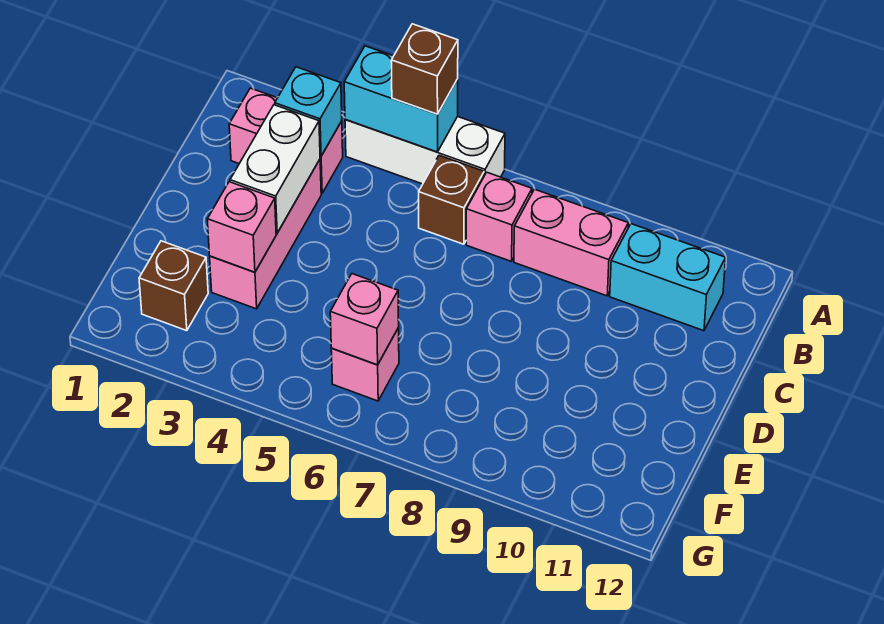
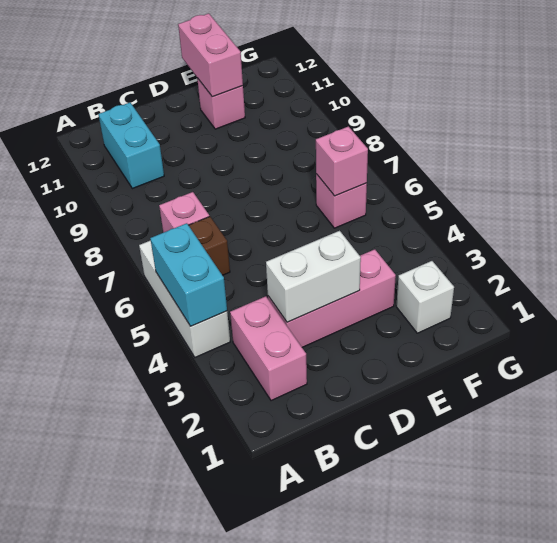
brown brick A5 level 3 -> none
cyan brick B3 level 2 -> none
pink brick B8:B9 level 1 -> pink brick E11:E12 level 2
pink brick E3 level 2 -> pink brick E11 level 1
brown brick F2 level 1 -> white brick F2 level 1

